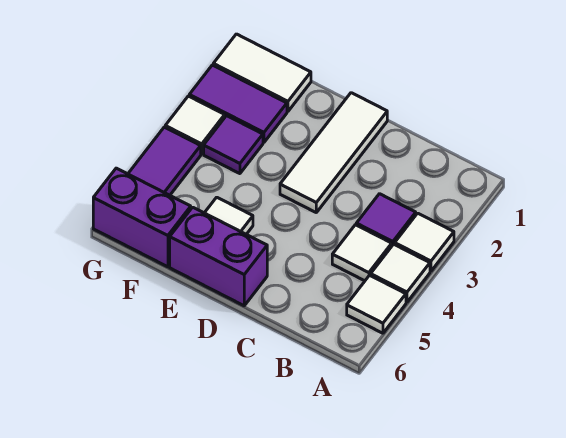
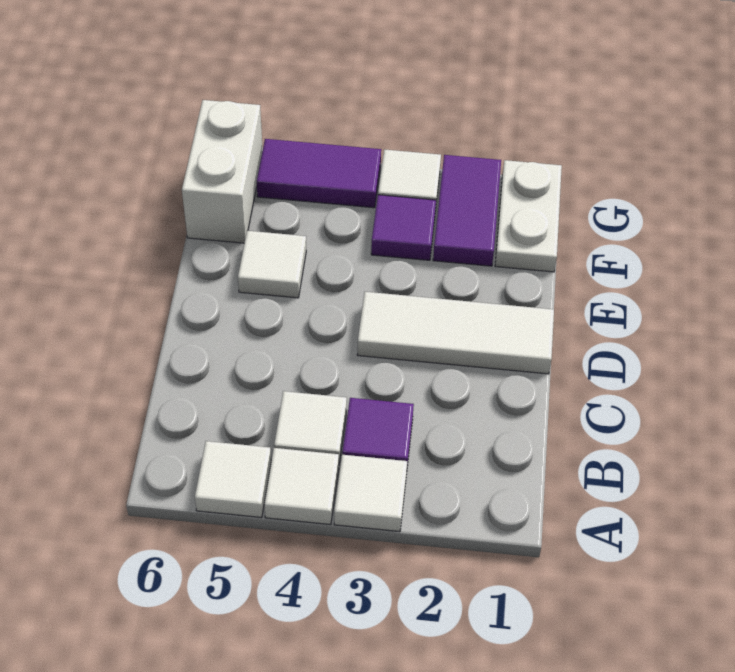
purple brick D6:E6 level 1 -> none
white tile F1:G1 level 1 -> white plate F1:G1 level 1
purple brick F6:G6 level 1 -> white brick F6:G6 level 1

